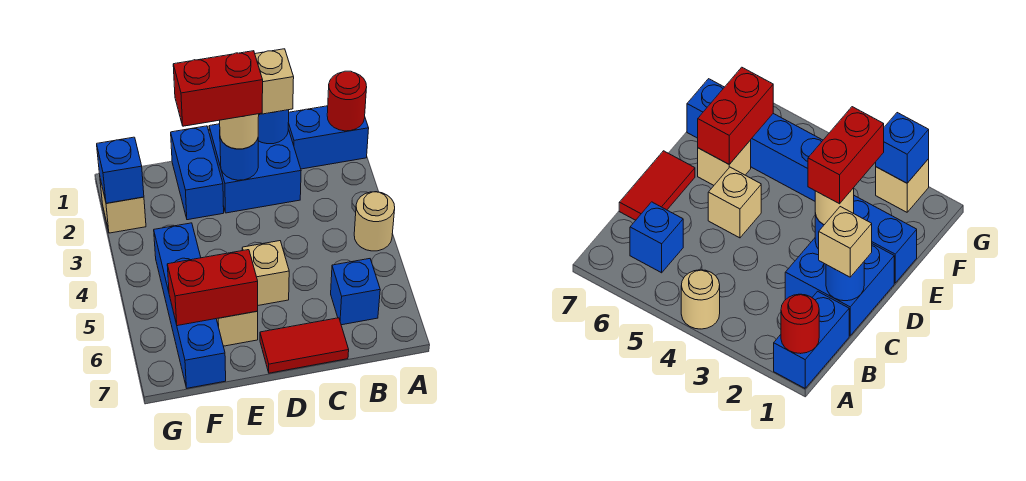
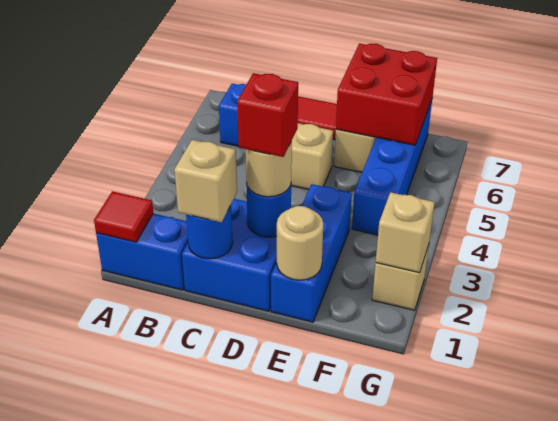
red round brick A1 level 2 -> red tile A1 level 2
tan round brick A4 level 1 -> tan round brick E1 level 2
red brick D2:E2 level 4 -> red brick D2 level 4
blue brick E1:E2 level 1 -> blue brick E1:E3 level 1
red brick E6:F6 level 2 -> red brick E6:F7 level 2
blue brick G2 level 2 -> tan brick G2 level 2

